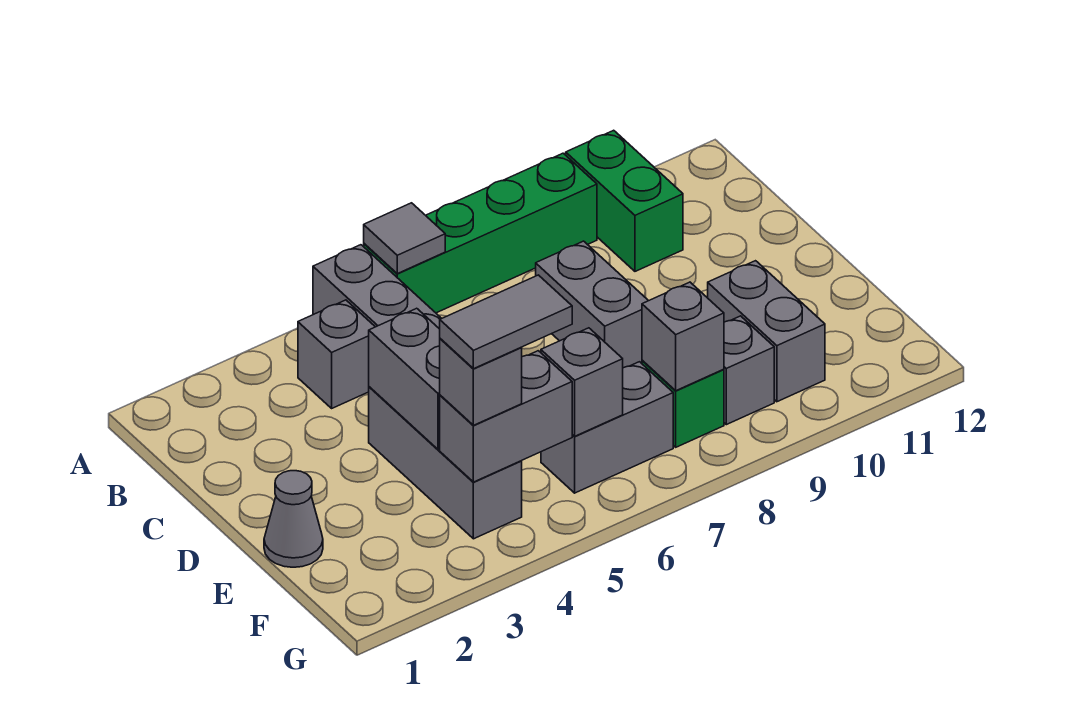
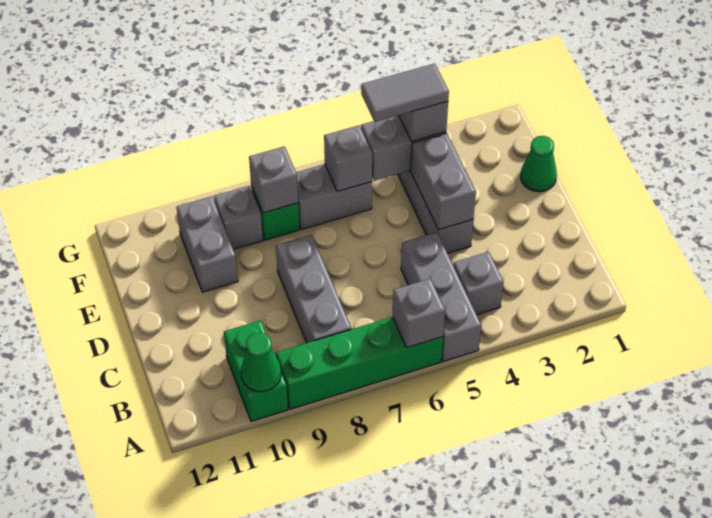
grey tile A6 level 2 -> grey brick A6 level 2
none -> green cone A10 level 2
grey brick C8:D8 level 1 -> grey brick B8:D8 level 1
grey cone E1 level 1 -> green cone E1 level 1

